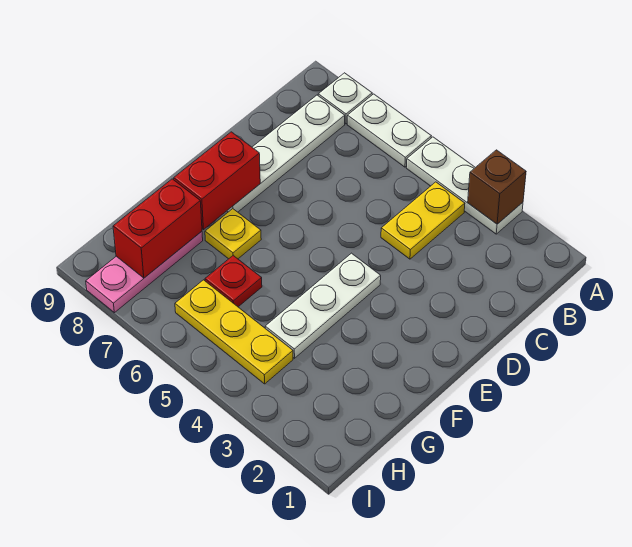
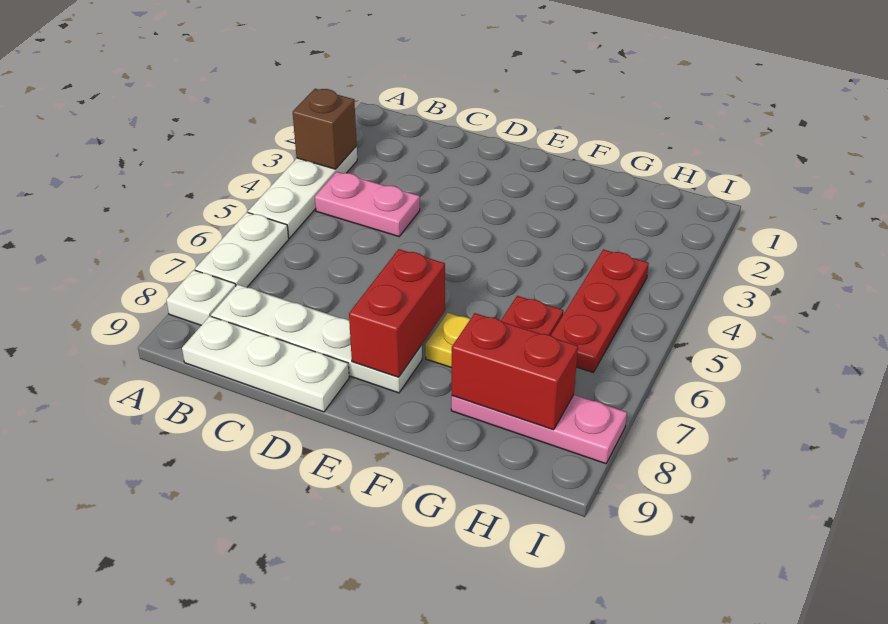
yellow plate B4:C4 level 1 -> pink plate B4:C4 level 1
white plate E4:G4 level 1 -> white plate B9:D9 level 1
red brick E8:F8 level 2 -> red brick E7:E8 level 2
yellow plate H4:H6 level 1 -> red plate H4:H6 level 1

